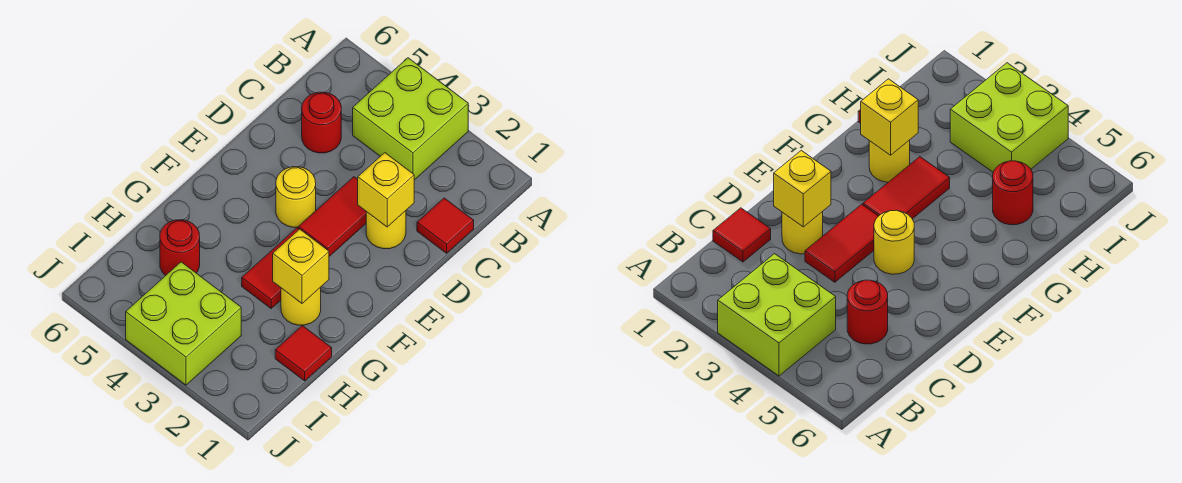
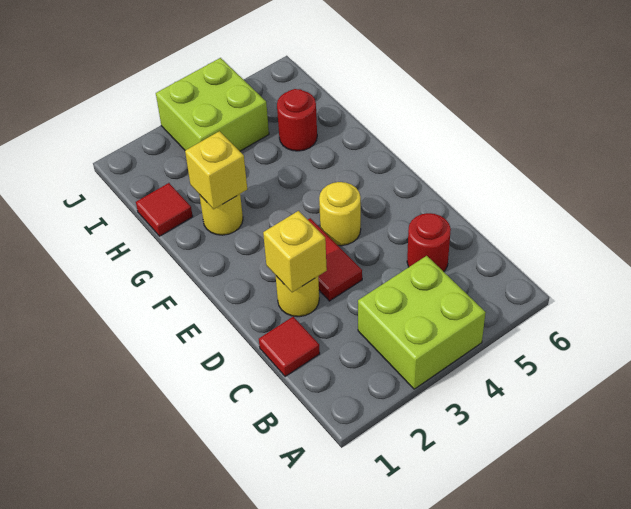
red tile F3:G3 level 1 -> none

